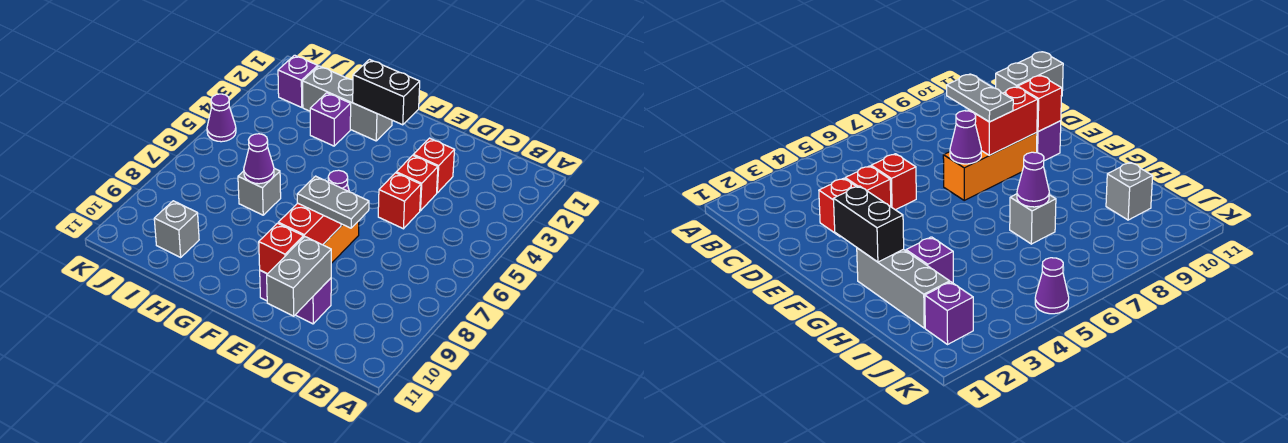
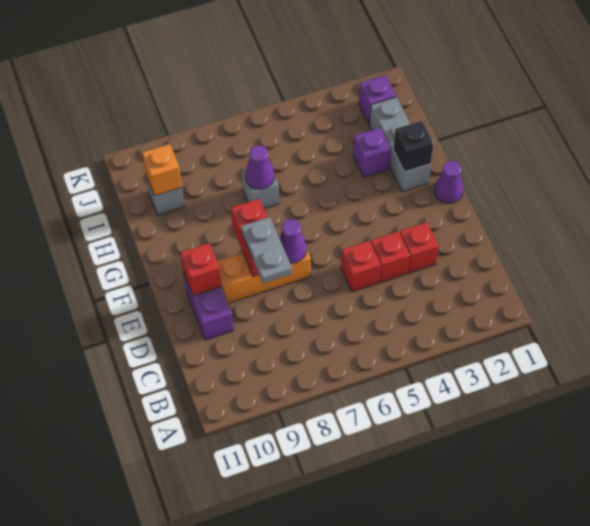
grey brick D10:D11 level 2 -> none
red brick E8:E9 level 2 -> red brick E8:F8 level 2
black brick F2:G2 level 2 -> black brick G2 level 2
none -> orange brick I10 level 2
purple cone K5 level 1 -> purple cone F1 level 1

